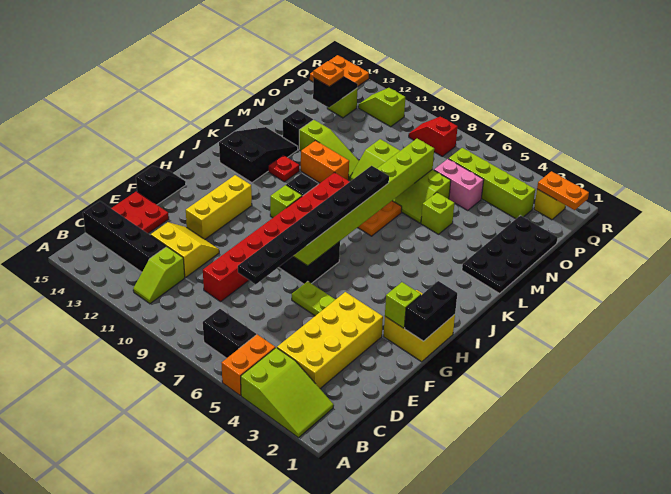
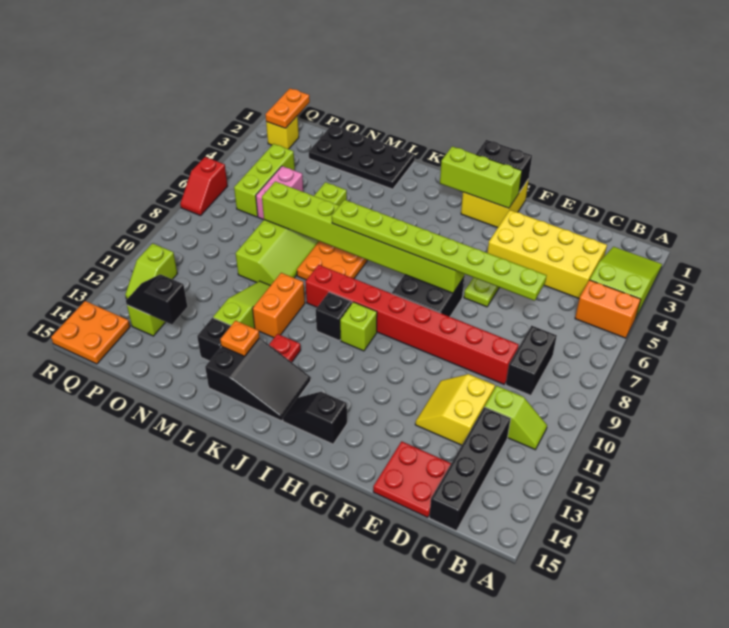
black brick B6:B7 level 1 -> black brick C8:C9 level 1
black plate D7:K7 level 3 -> lime plate D7:K7 level 3
yellow brick F12:H12 level 1 -> none
black slope F15:G15 level 1 top F -> black slope H14:I14 level 1 top H
lime brick G2 level 2 -> lime brick G2:I2 level 2
black slope J13:L14 level 1 top J -> black slope J13:L14 level 1 top L
orange plate O13 level 3 -> orange plate L13 level 2
lime brick P3:P6 level 1 -> lime brick P4:P6 level 1
red slope Q8:Q9 level 1 top 8 -> red slope R6:R7 level 1 top 6

